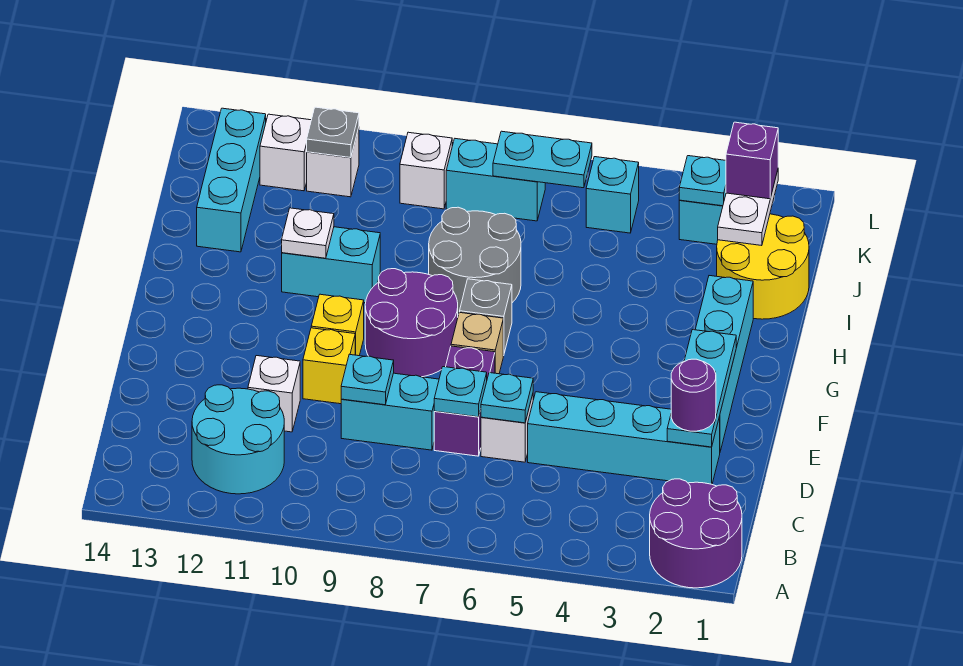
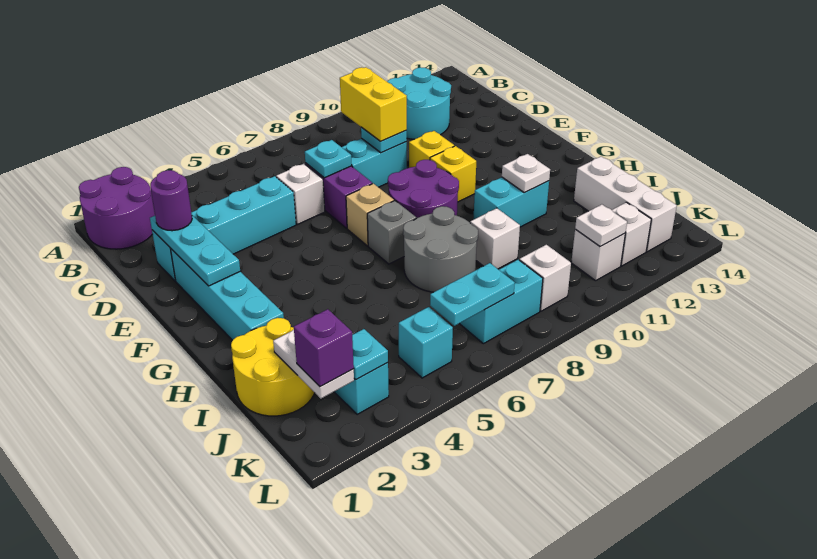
none -> yellow brick C9:D9 level 3
cyan plate D6 level 2 -> none
white brick D11 level 1 -> white brick I9 level 1
cyan brick I13:K13 level 1 -> white brick I13:K13 level 1
grey plate K11 level 2 -> white plate K11 level 2

